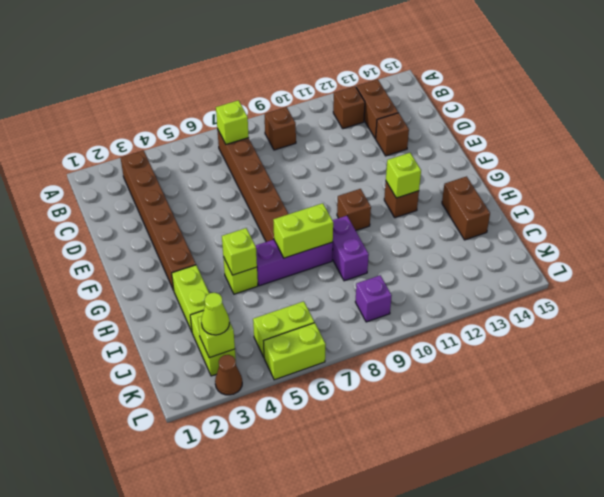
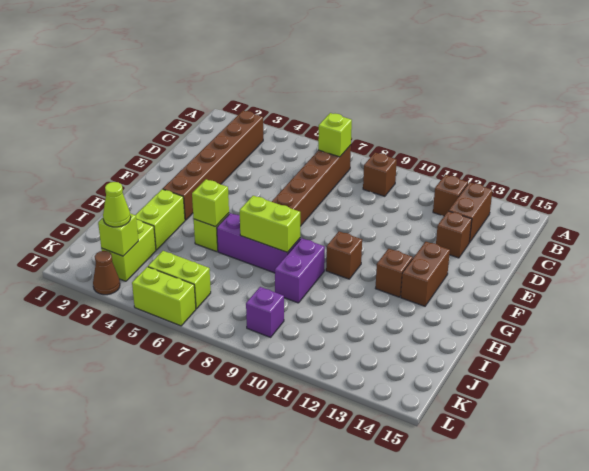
lime brick G12 level 2 -> none
brown brick H14:I14 level 1 -> brown brick F13:G13 level 1

